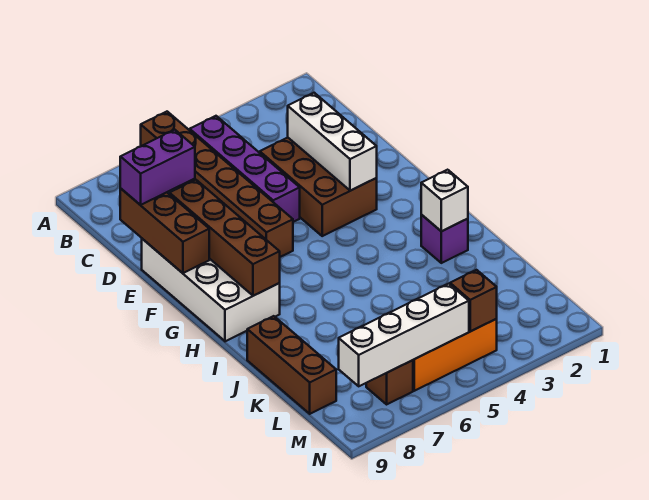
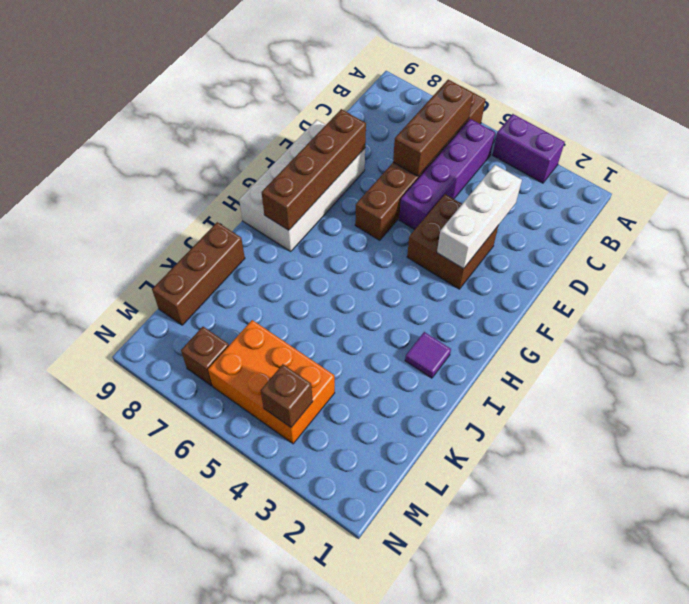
brown brick D3:F4 level 1 -> brown brick E3:F4 level 1
purple brick D8:D9 level 3 -> purple brick A3:A4 level 1
brown brick D9:F9 level 2 -> brown brick B6:D6 level 2
purple brick I2 level 1 -> purple tile I2 level 1
white brick I2 level 2 -> none
white brick M5:M8 level 2 -> none

